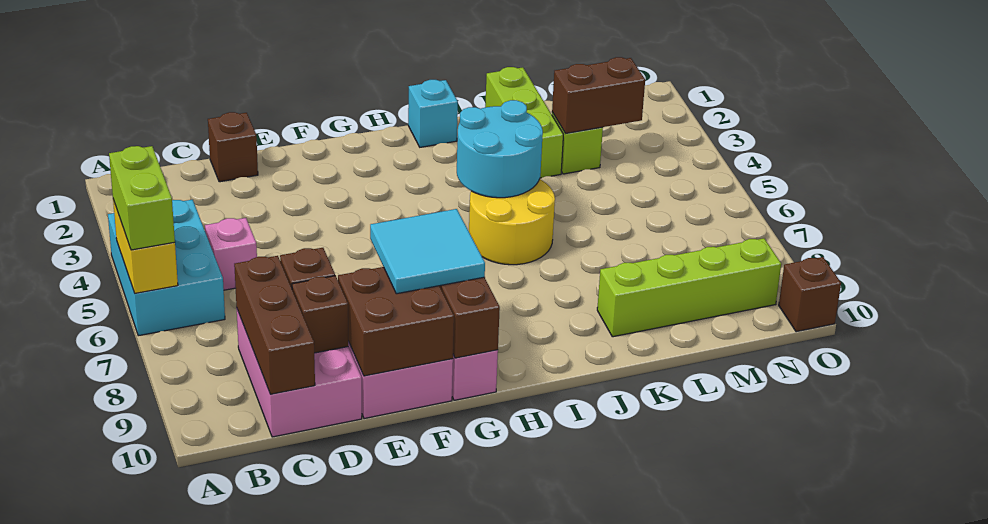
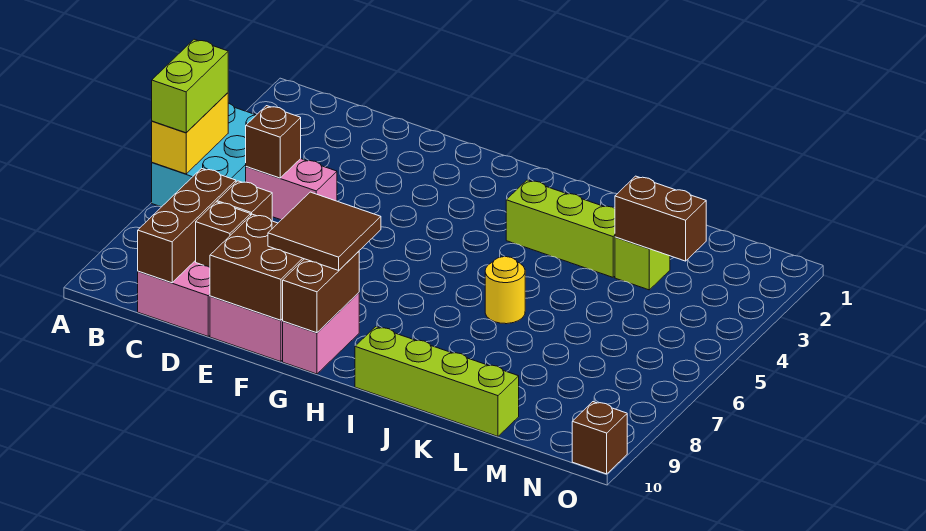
pink brick C5 level 1 -> pink brick C5:D5 level 1
brown brick D1 level 1 -> brown brick C5 level 2
cyan tile F8:G9 level 3 -> brown tile F8:G9 level 3
cyan brick I1 level 1 -> none
cyan round brick I4:J5 level 2 -> none
yellow round brick I5:J6 level 1 -> yellow round brick J6 level 1
lime brick K1:K3 level 1 -> lime brick I3:K3 level 1
lime brick K9:N9 level 1 -> lime brick I10:L10 level 1

